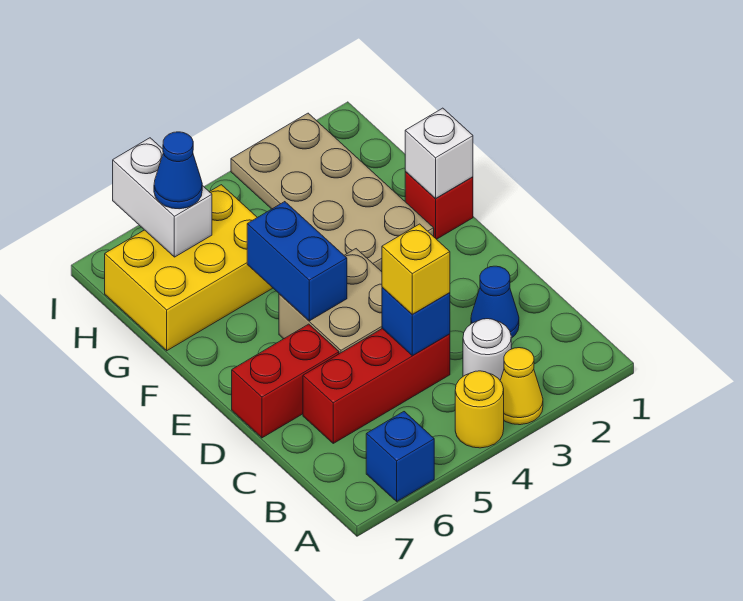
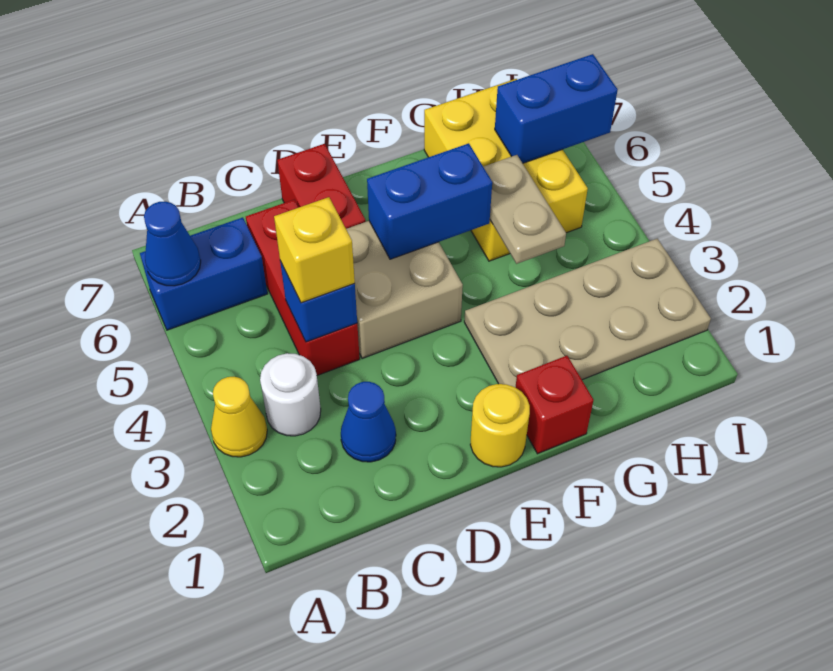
yellow round brick A4 level 1 -> yellow round brick E1 level 1
blue brick A6 level 1 -> blue brick A6:B6 level 1
white brick F1 level 2 -> none
none -> tan plate G4:G5 level 2
white brick H6:I6 level 2 -> blue brick H6:I6 level 2
blue cone H6 level 3 -> blue cone A6 level 2

